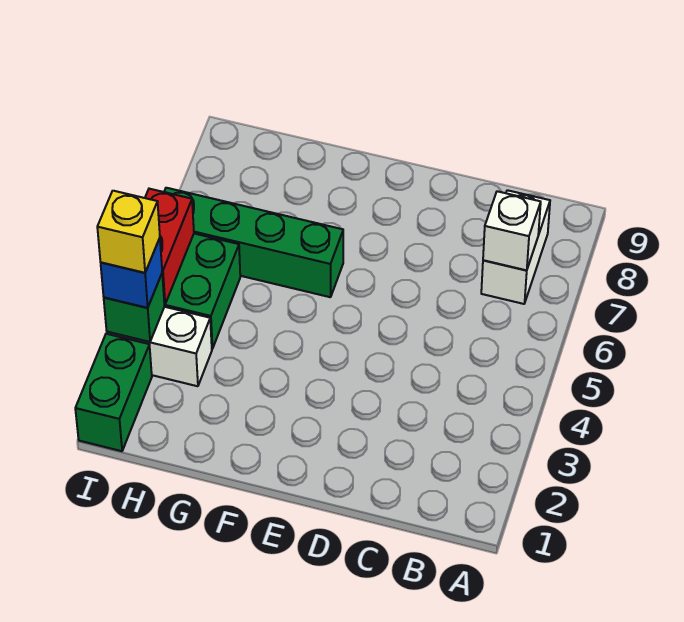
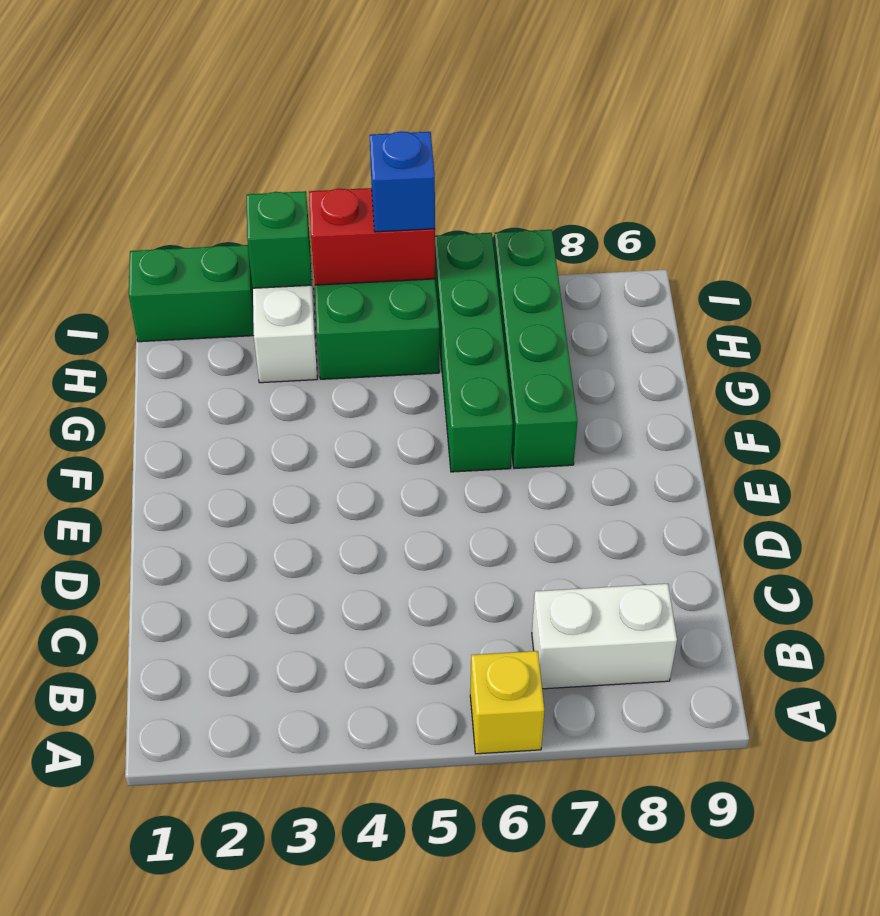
white brick B7 level 2 -> none
none -> green brick F7:I7 level 1
blue brick I3 level 3 -> blue brick I5 level 3
yellow brick I3 level 4 -> yellow brick A6 level 1

